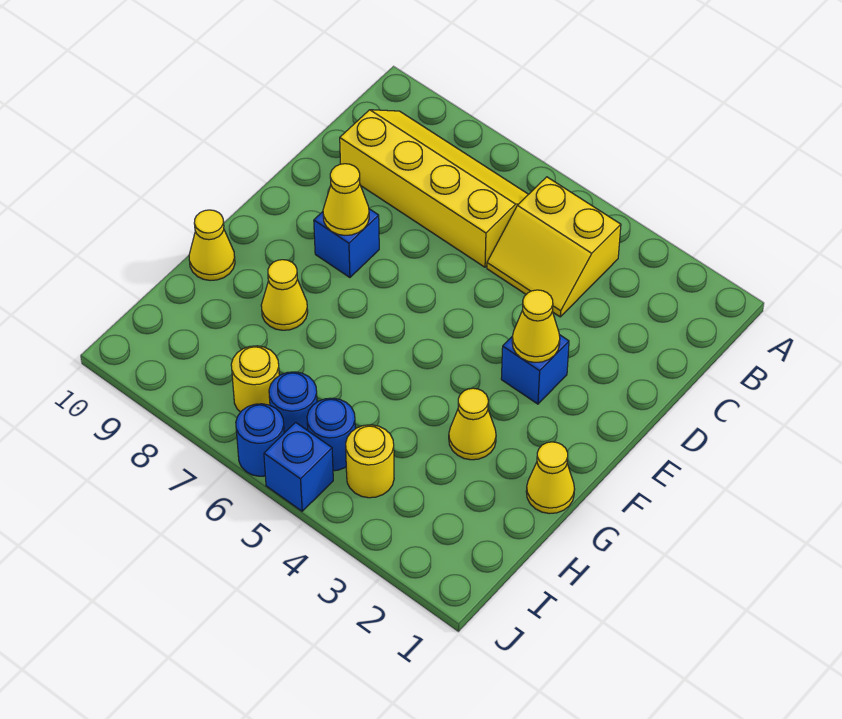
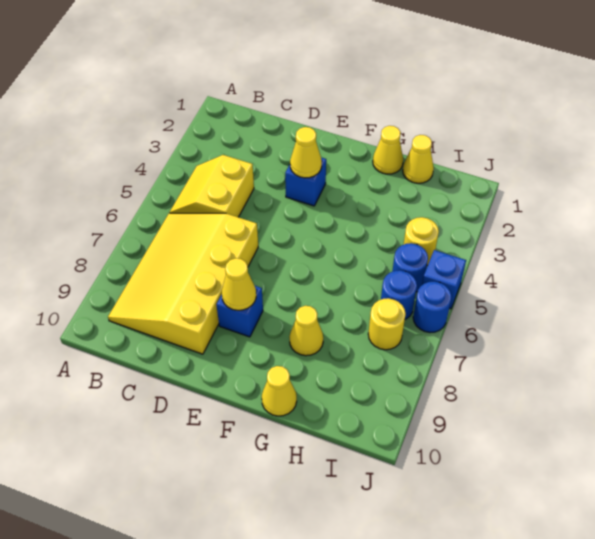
yellow slope B4:C5 level 1 top B -> yellow slope B4:C5 level 1 top C
yellow slope B6:C9 level 1 top C -> yellow slope B6:D9 level 1 top D
yellow cone G3 level 1 -> yellow cone H1 level 1

